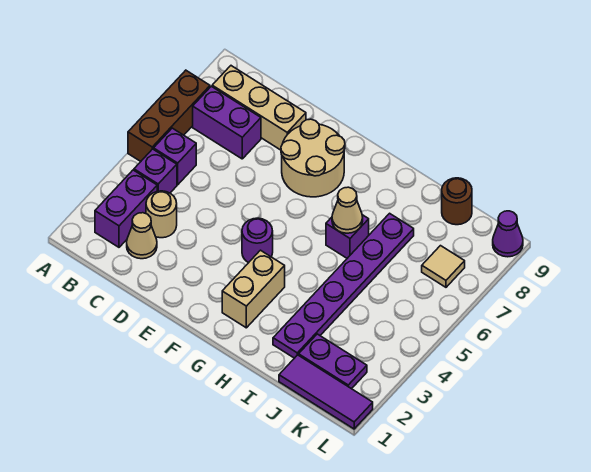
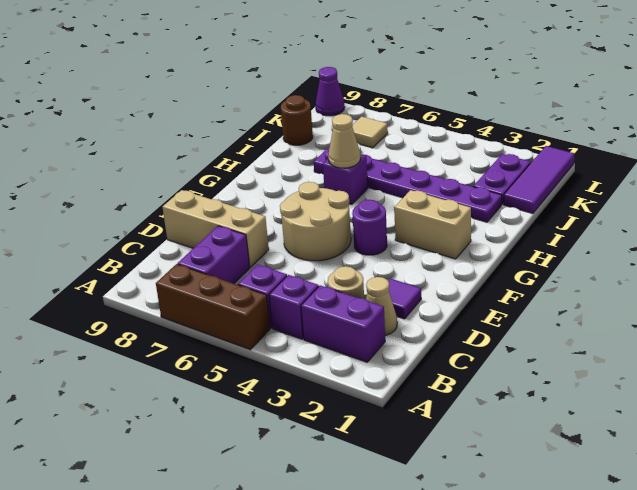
tan brick B8:D8 level 1 -> tan brick D7:D9 level 1
none -> purple tile D2 level 1
tan round brick E7:F8 level 1 -> tan round brick E5:F6 level 1

